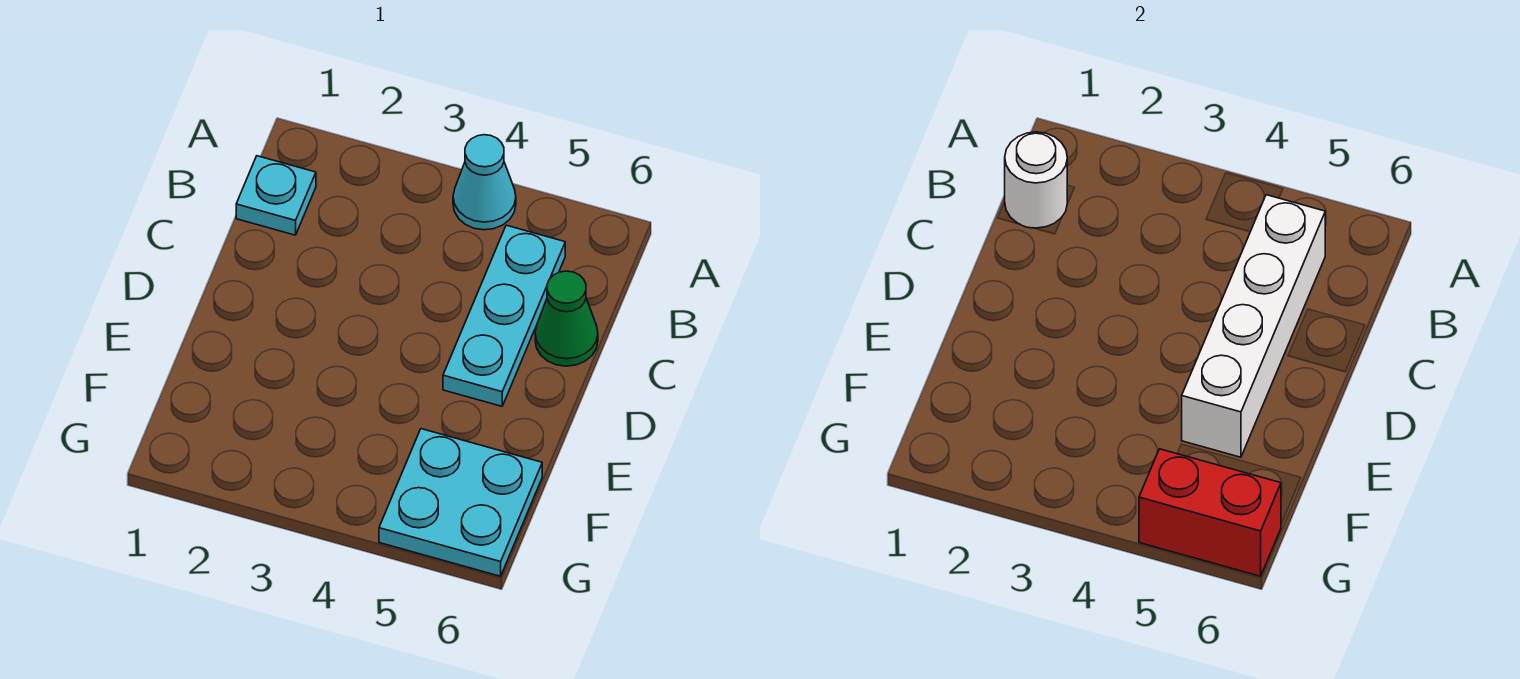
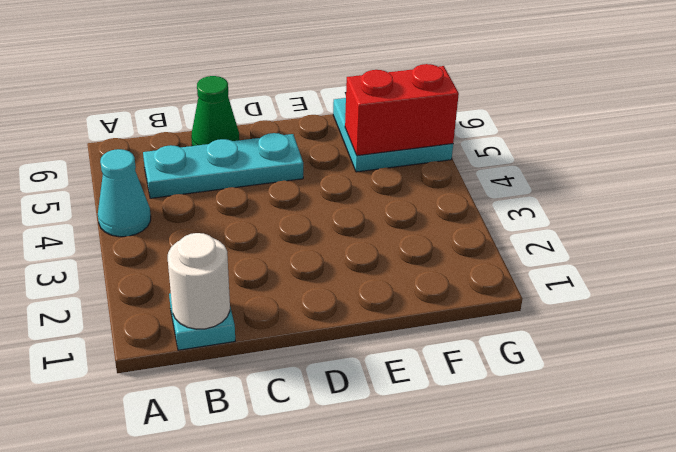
white brick B5:E5 level 2 -> none
red brick G5:G6 level 2 -> red brick F5:G5 level 2

